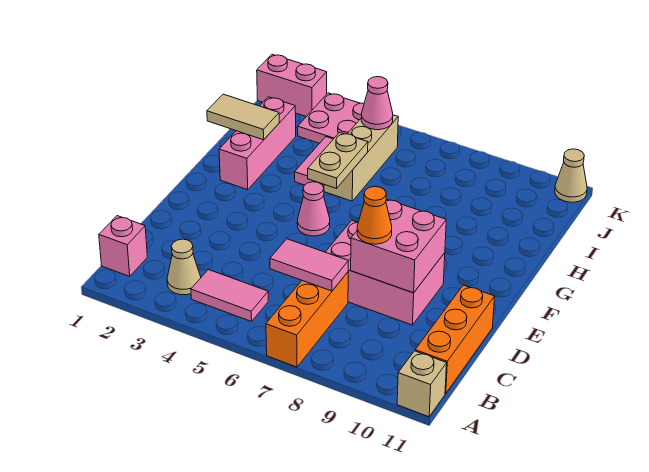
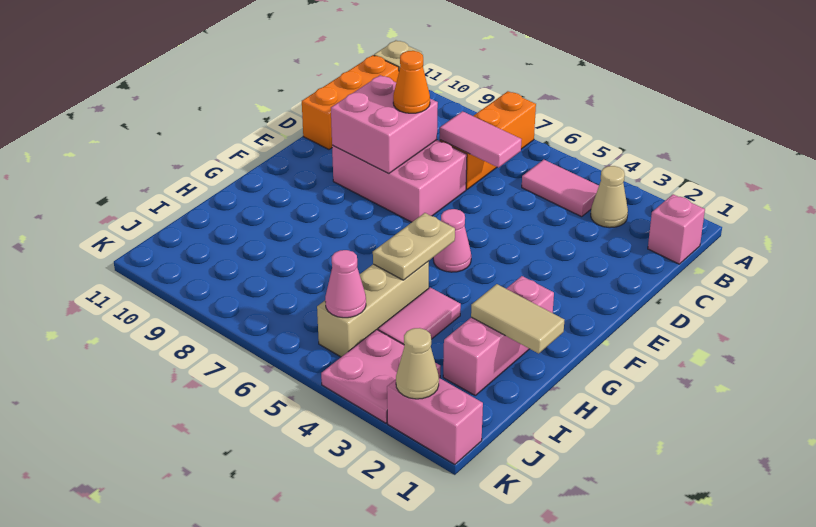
tan cone K11 level 1 -> tan cone K2 level 2

